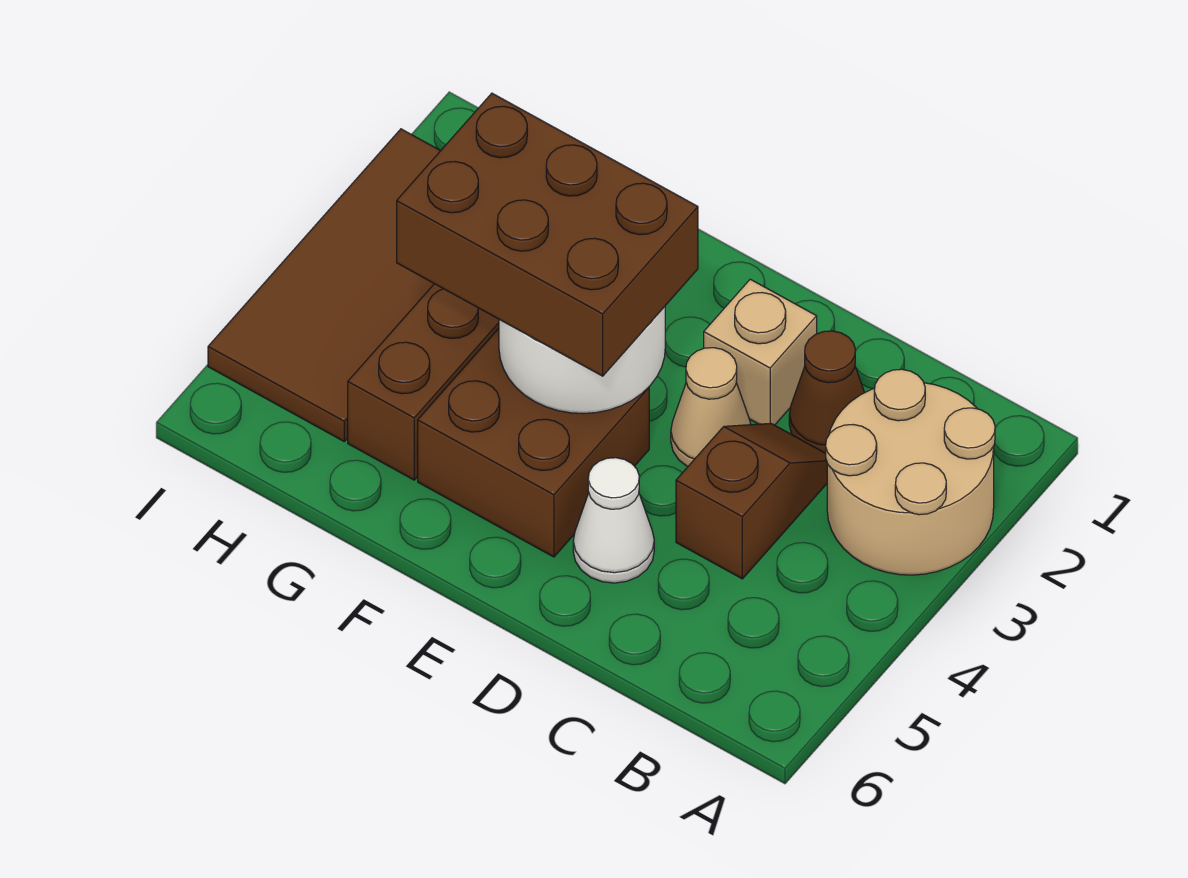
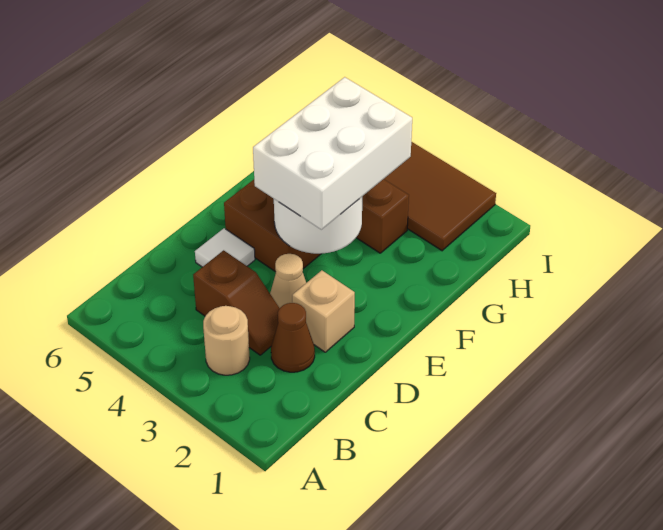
tan round brick A2:B3 level 1 -> tan round brick B3 level 1
white cone D5 level 1 -> white tile D5 level 1
brown brick E3:G4 level 3 -> white brick E3:G4 level 3

